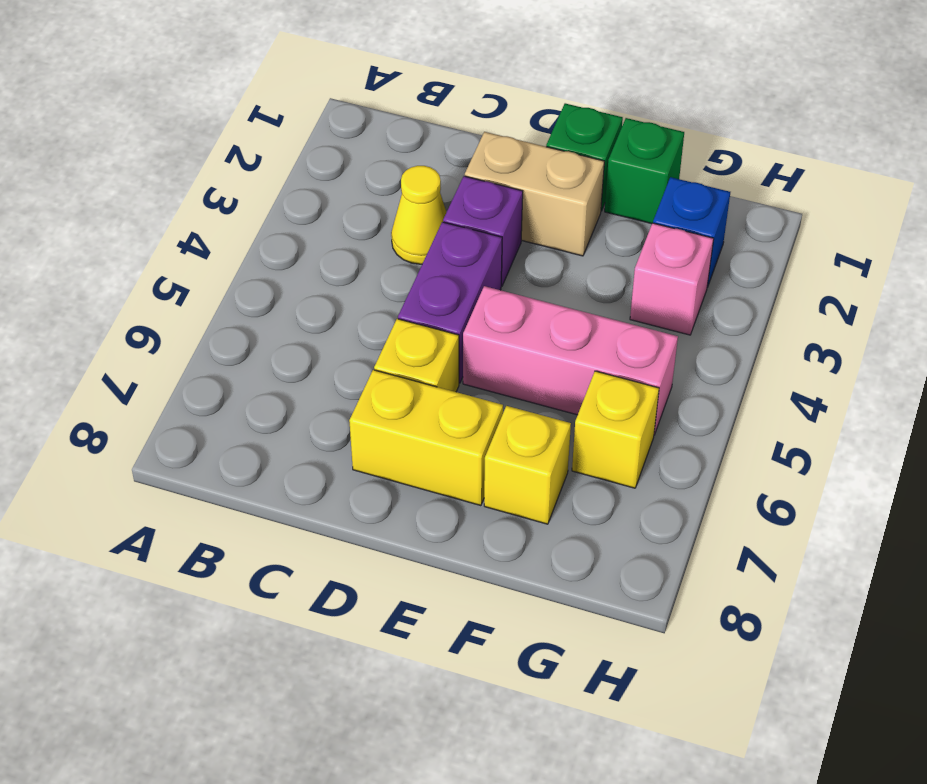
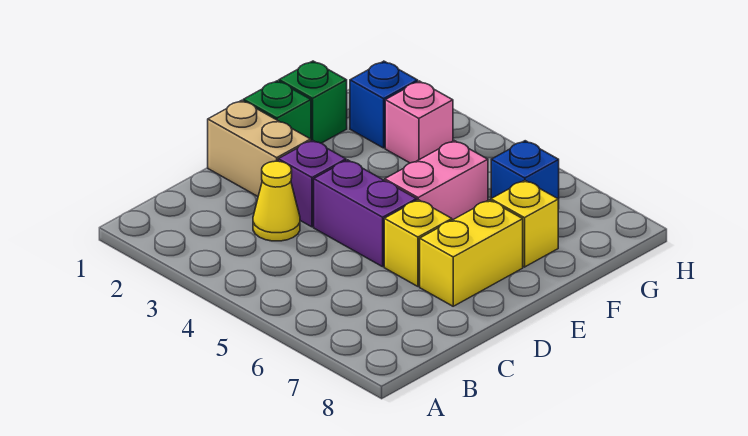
tan brick D2:E2 level 1 -> tan brick D1:D2 level 1
pink brick E5:G5 level 1 -> pink brick E5:F5 level 1
yellow brick G6 level 1 -> blue brick G6 level 1

